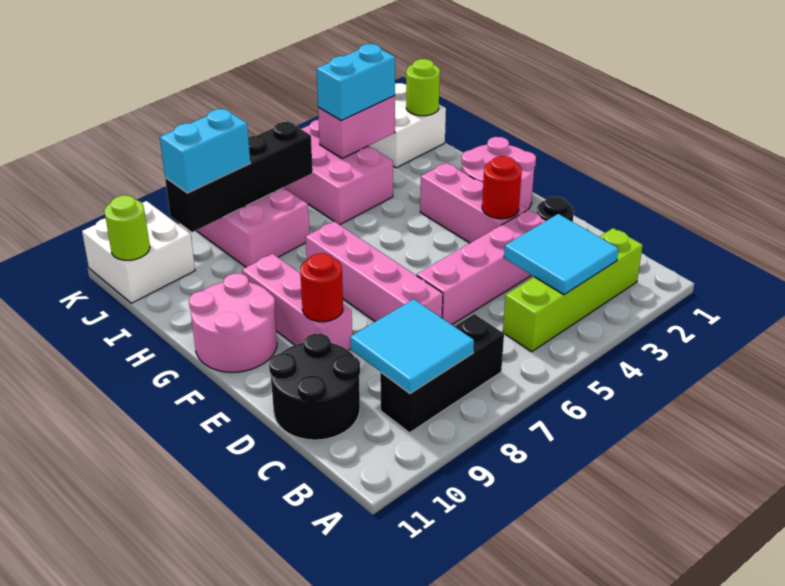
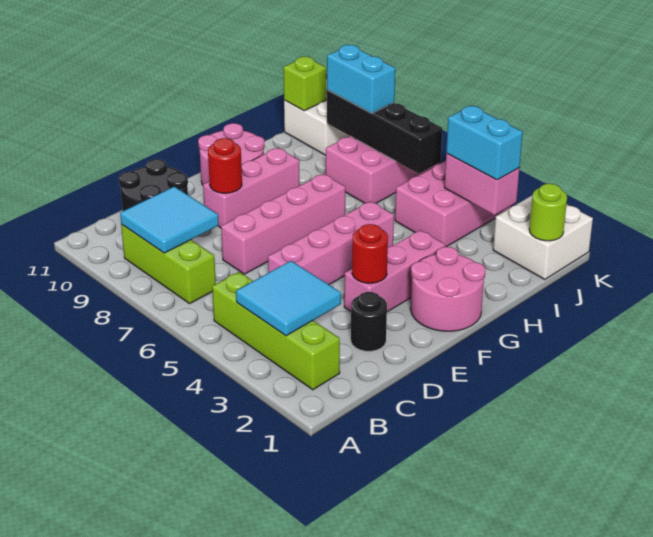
black brick B7:B9 level 1 -> lime brick B7:B9 level 1
pink brick D3:D6 level 1 -> pink brick D5:G5 level 1
lime round brick J11 level 2 -> lime brick J11 level 2

